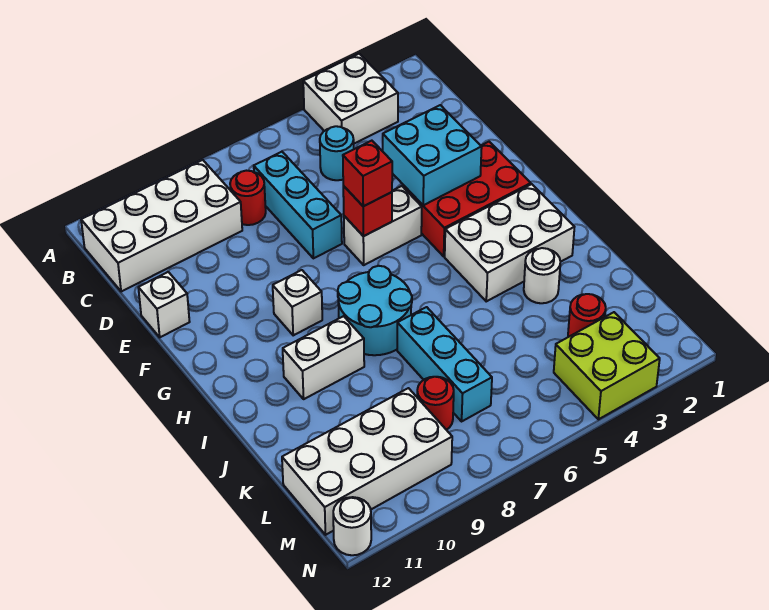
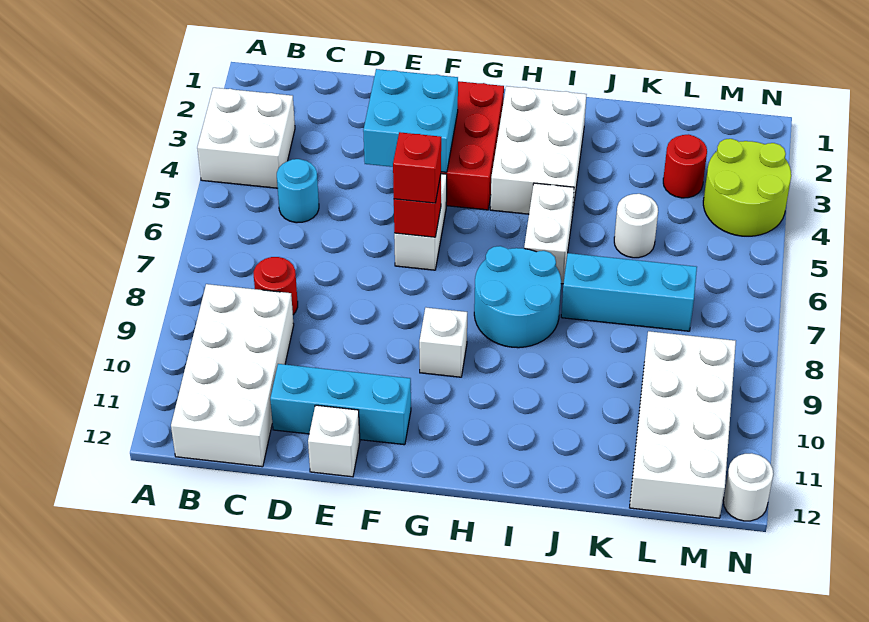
cyan brick C7:E7 level 1 -> cyan brick D11:F11 level 1
white brick I9:I10 level 1 -> white brick I5:I6 level 1
white round brick J3 level 1 -> white round brick K5 level 1
red round brick L8 level 1 -> none
lime brick M3:N4 level 1 -> lime round brick M3:N4 level 1

